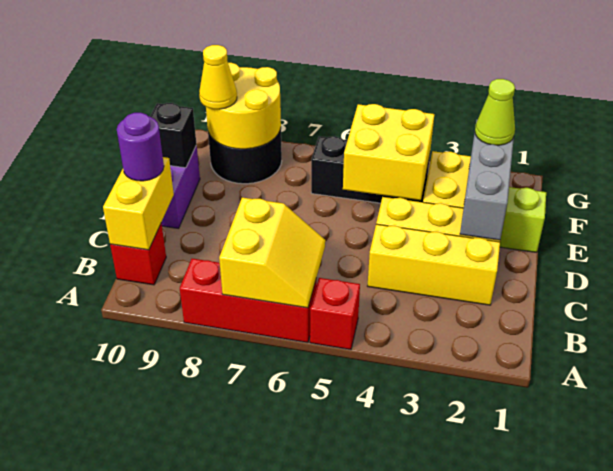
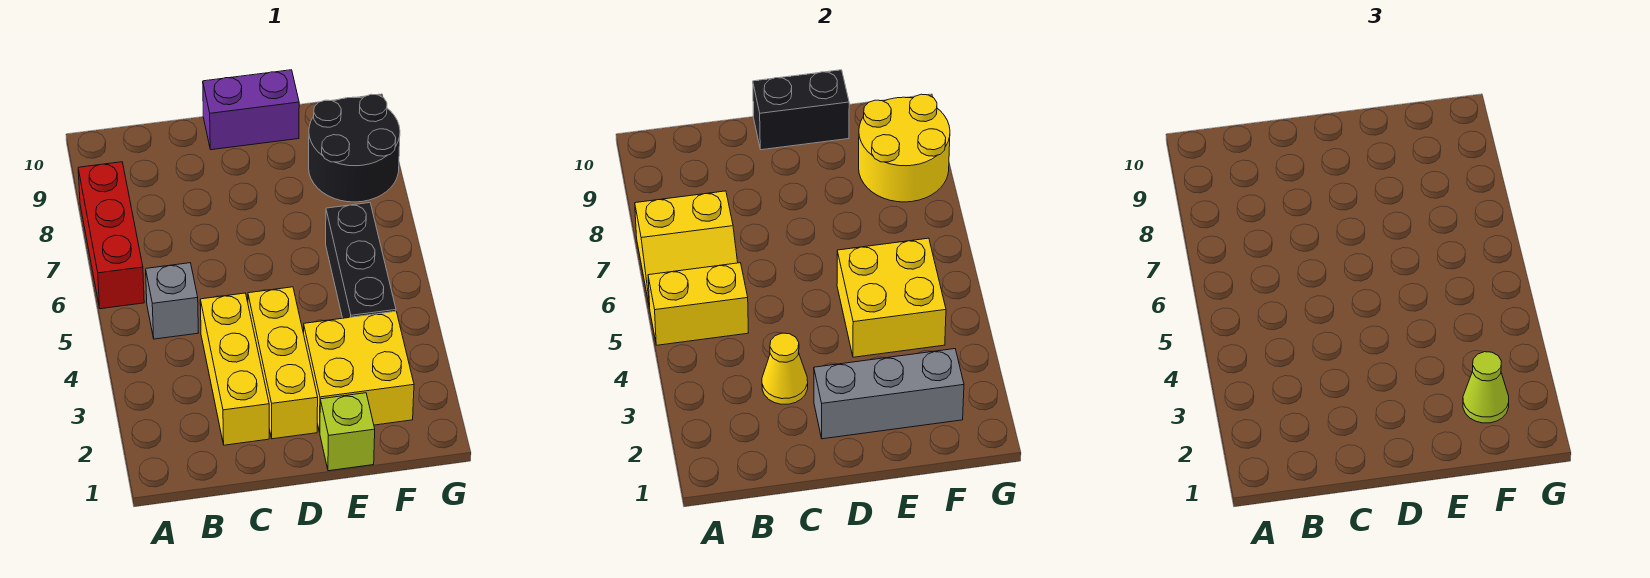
red brick A5 level 1 -> none
none -> grey brick B5 level 1
red brick B10 level 1 -> none
yellow brick B10:C10 level 2 -> yellow brick A5:B5 level 2
purple round brick C10 level 3 -> none
black brick E10 level 2 -> black brick D10:E10 level 2
yellow cone F9 level 3 -> yellow cone C3 level 2

